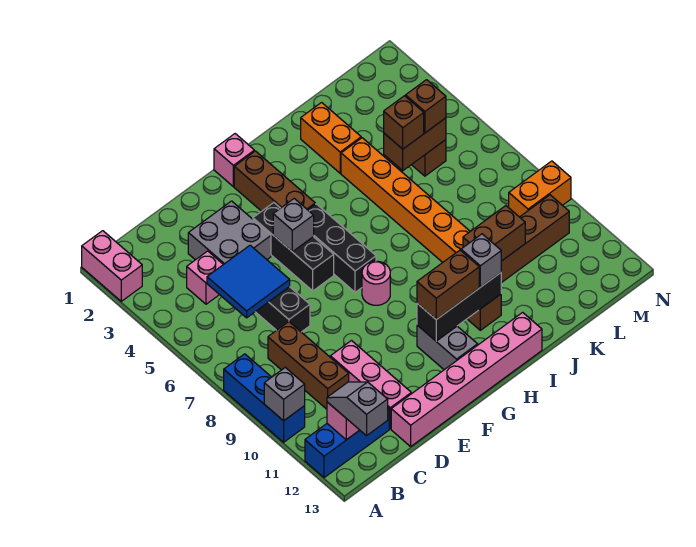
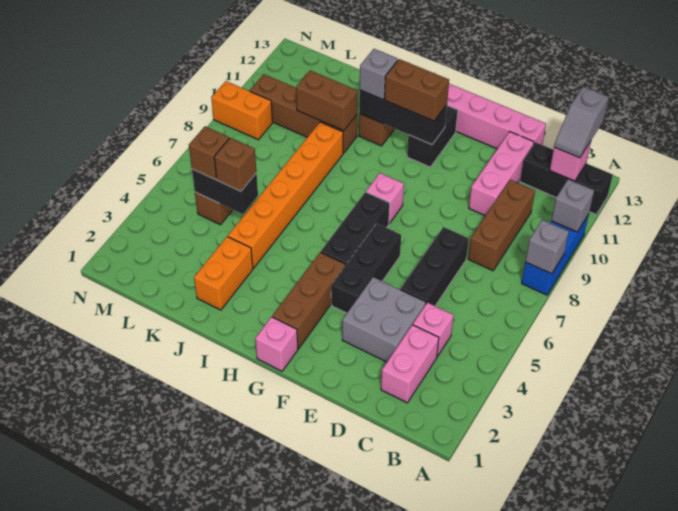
pink brick A1:A2 level 1 -> pink brick C2:C3 level 1
blue brick A12:C12 level 1 -> black brick A12:C12 level 1
blue tile C5:D6 level 2 -> none
grey brick F5 level 2 -> grey brick A8 level 2
pink round brick G8 level 1 -> pink brick G8 level 1
grey brick G11:G12 level 1 -> black brick G11:G12 level 1
brown brick K5:L5 level 2 -> black brick K5:L5 level 2

